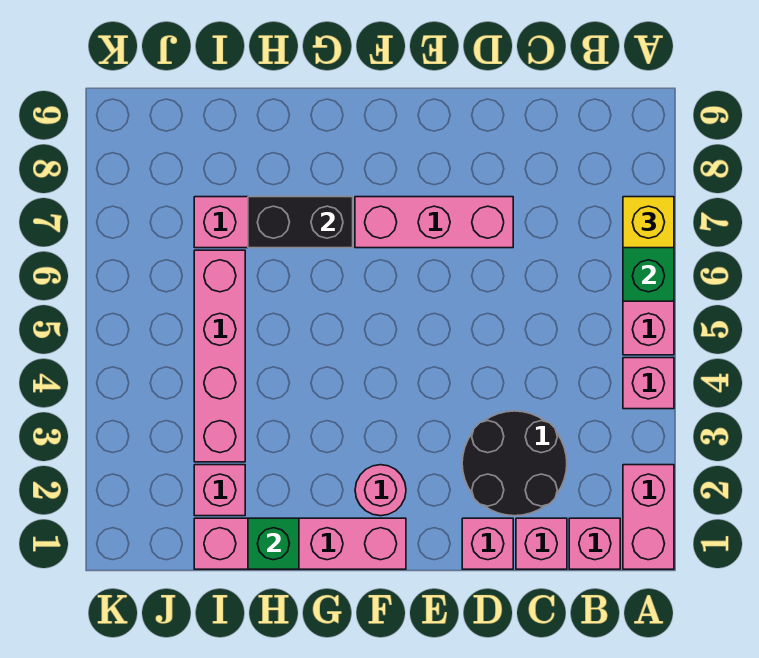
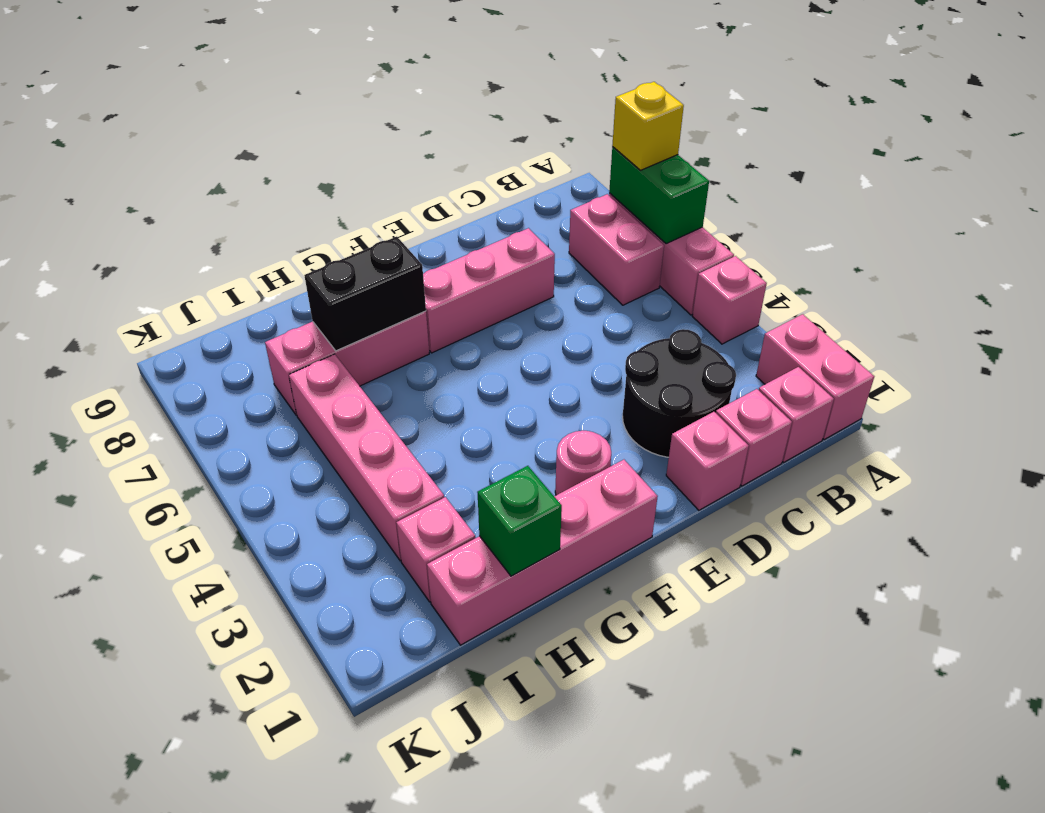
none -> pink brick B6:B7 level 1

